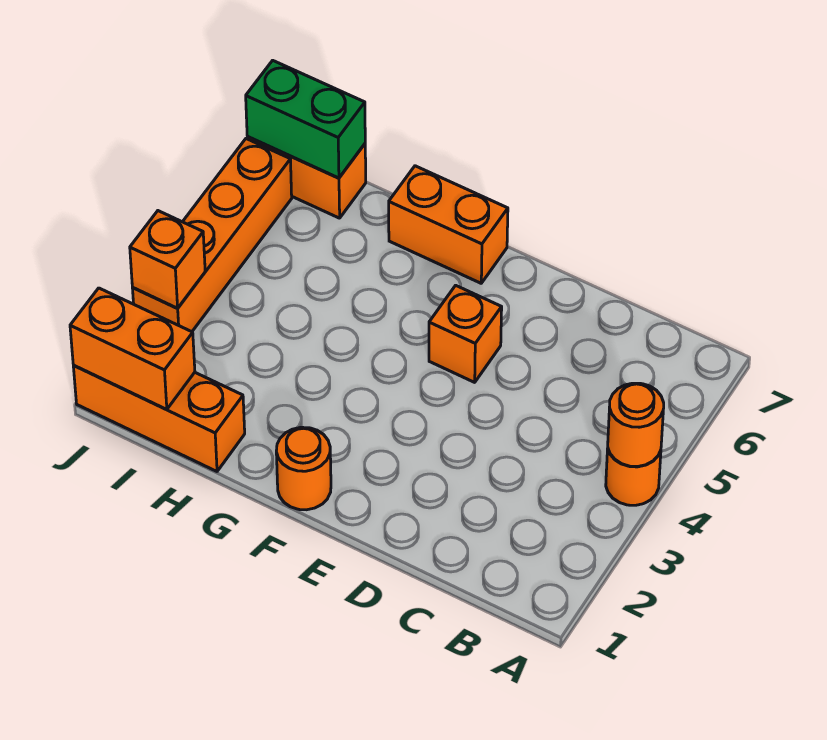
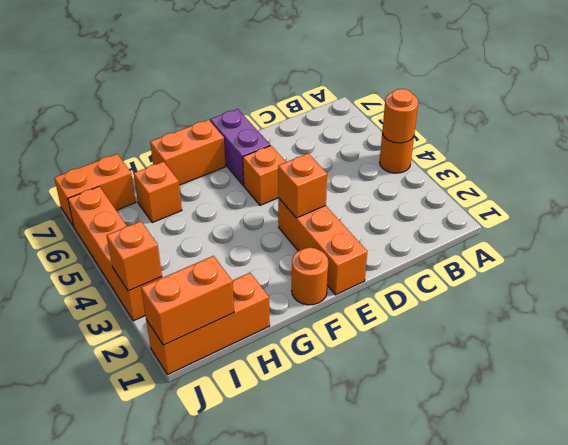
none -> orange brick E1:E3 level 1
none -> orange brick E3 level 2
none -> purple brick E6:E7 level 1
none -> orange brick H6 level 1
green brick I7:J7 level 2 -> none

